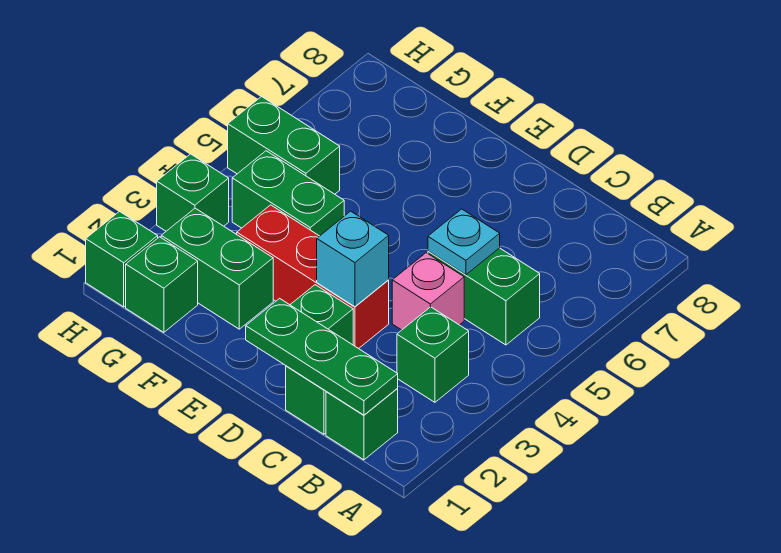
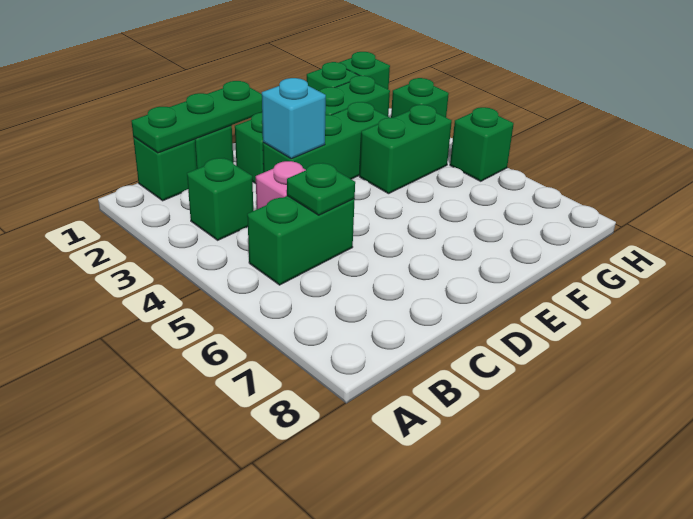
cyan plate C5 level 2 -> green plate C5 level 2
red brick D3:F3 level 1 -> green brick D3:F3 level 1
green brick G5:H5 level 1 -> green brick H5 level 1

